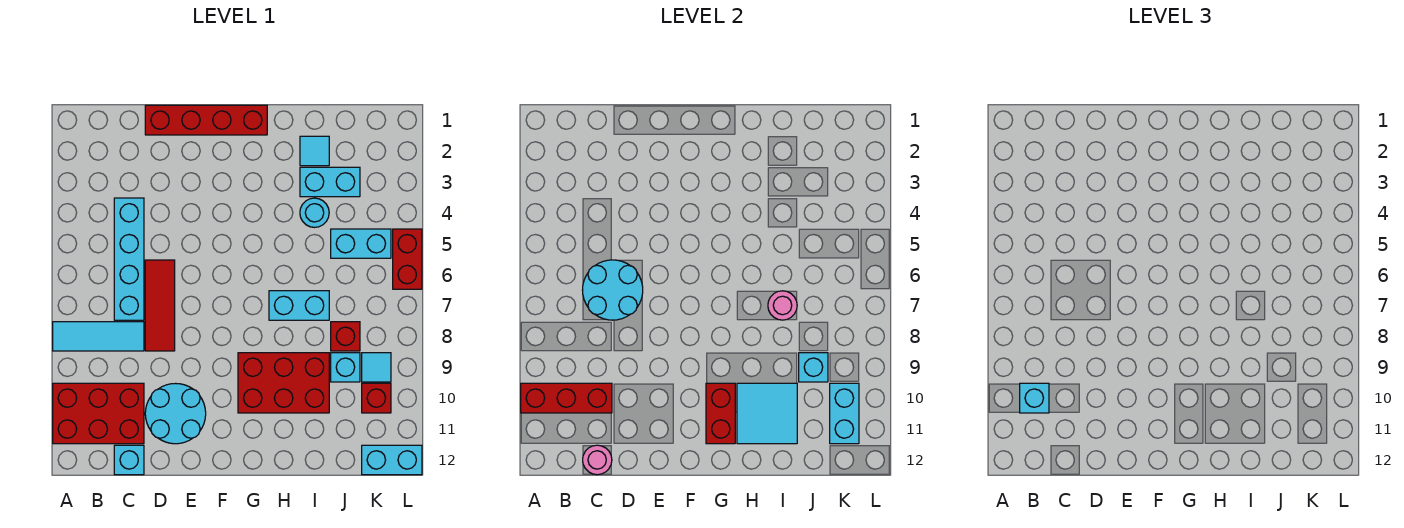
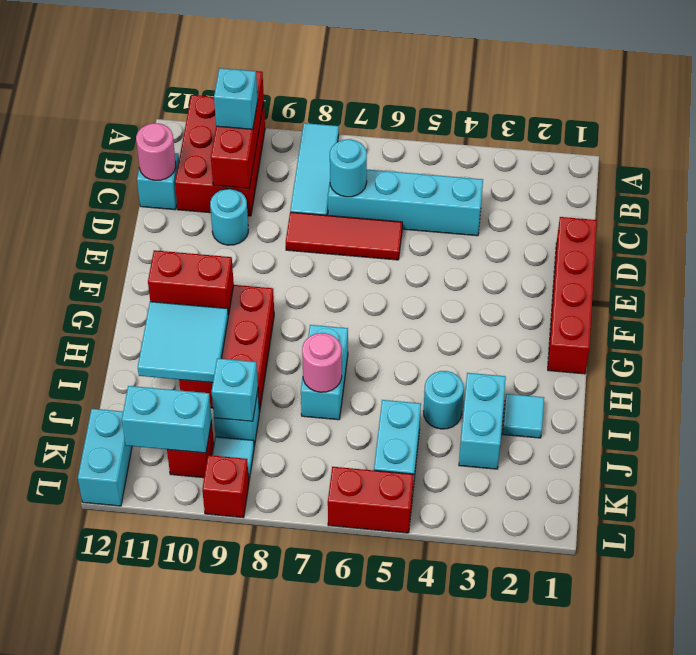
cyan round brick C6:D7 level 2 -> cyan round brick C7 level 2
cyan round brick D10:E11 level 1 -> cyan round brick D10 level 1
red brick J8 level 1 -> red brick L9 level 1

